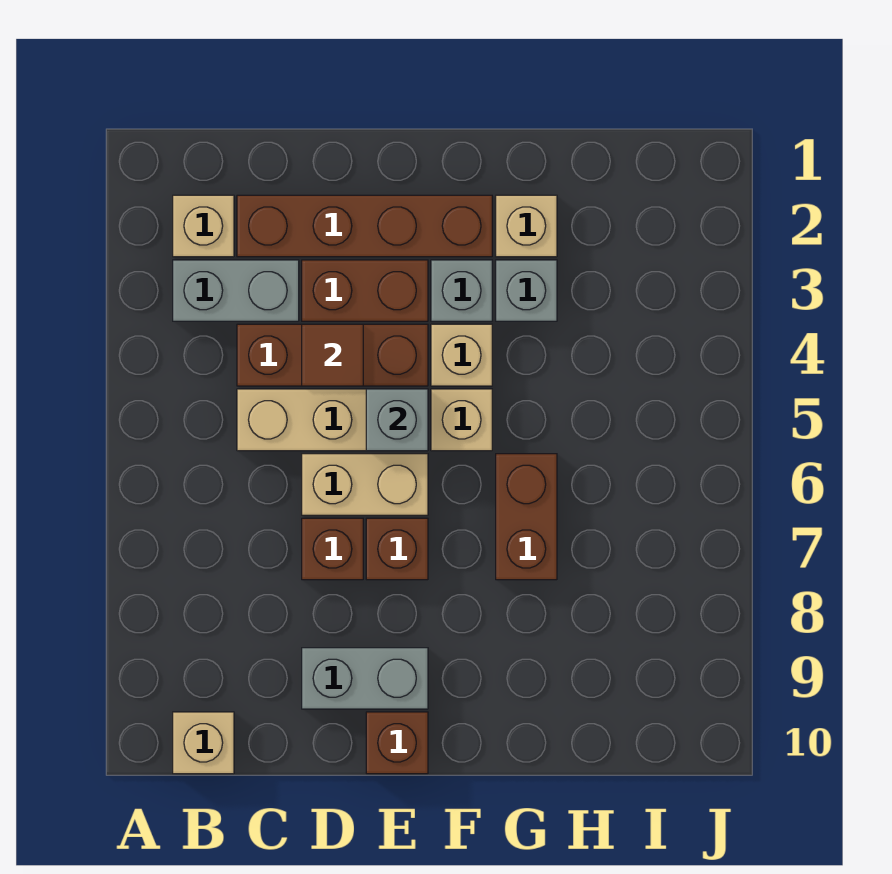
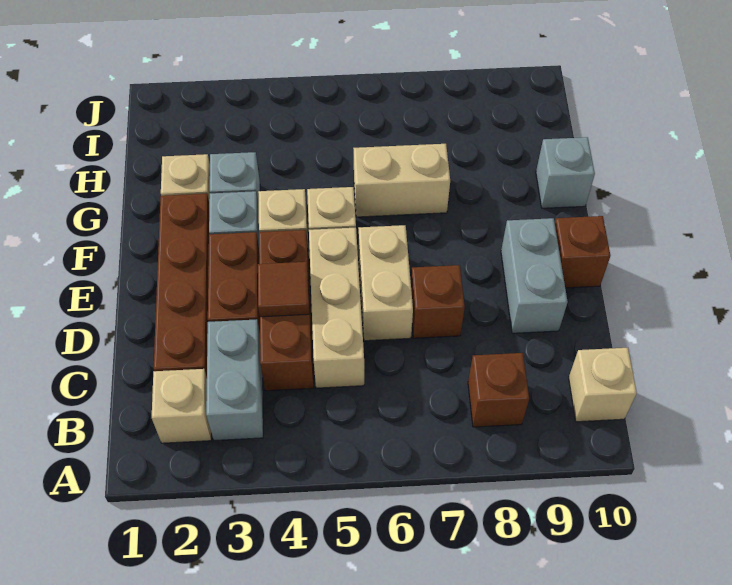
grey brick E5 level 2 -> grey brick G10 level 1
brown brick E7 level 1 -> brown brick B8 level 1
brown brick G6:G7 level 1 -> tan brick G6:G7 level 1

